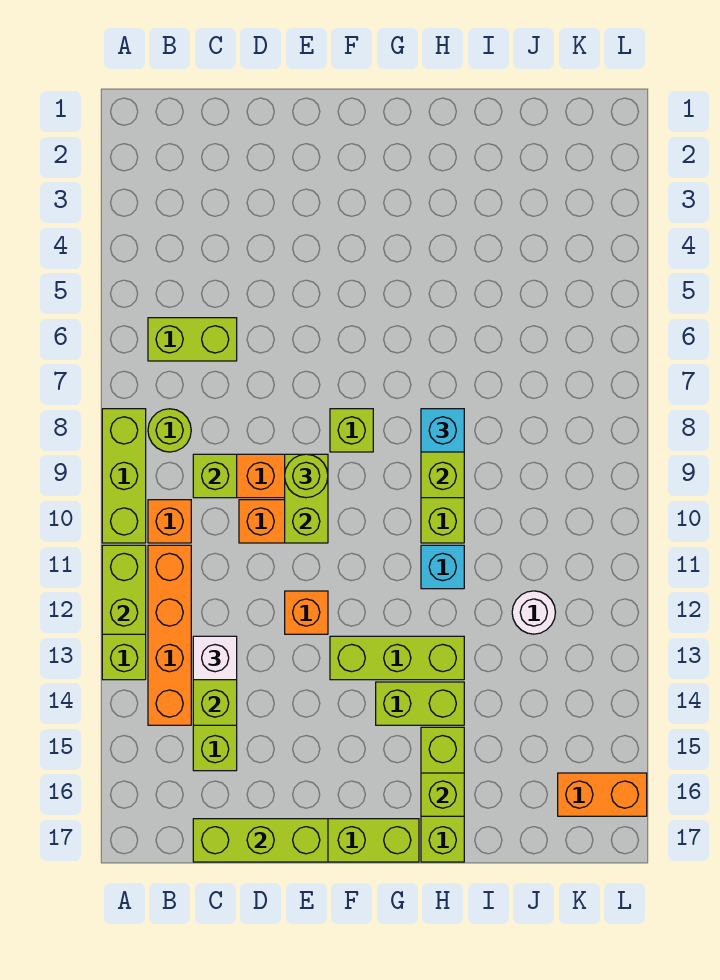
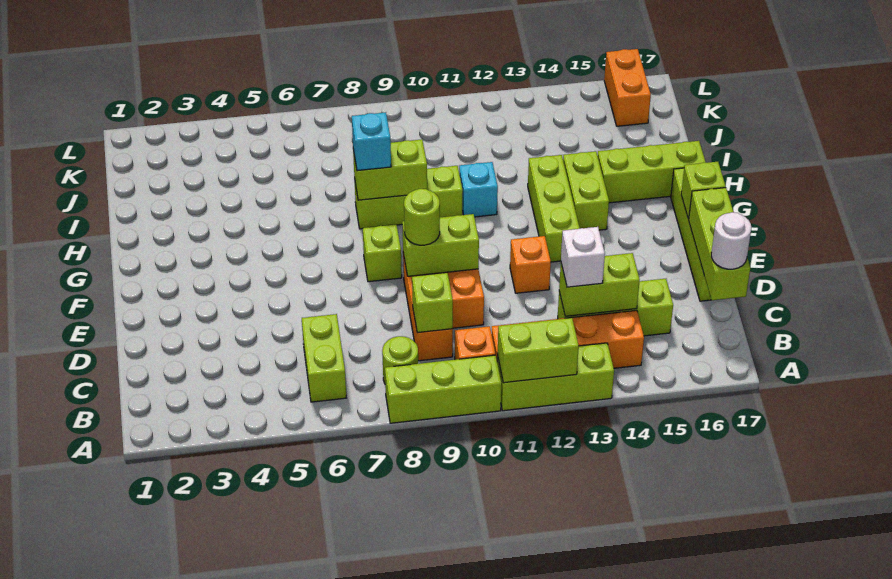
lime brick H16 level 2 -> lime brick F17 level 2
white round brick J12 level 1 -> white round brick C17 level 3

